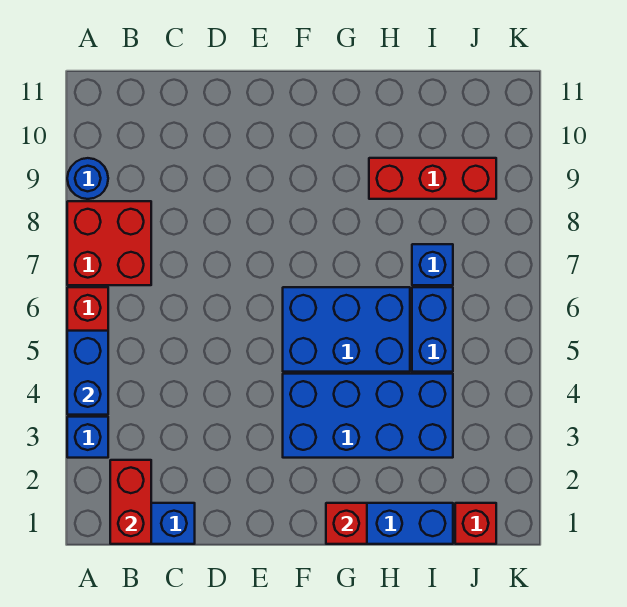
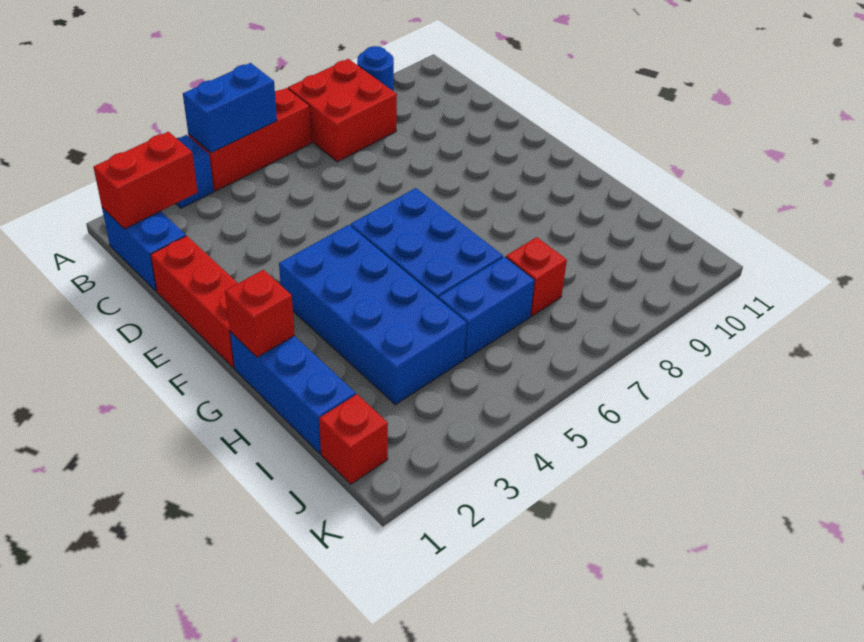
red brick H9:J9 level 1 -> red brick D1:F1 level 1
blue brick I7 level 1 -> red brick I7 level 1

